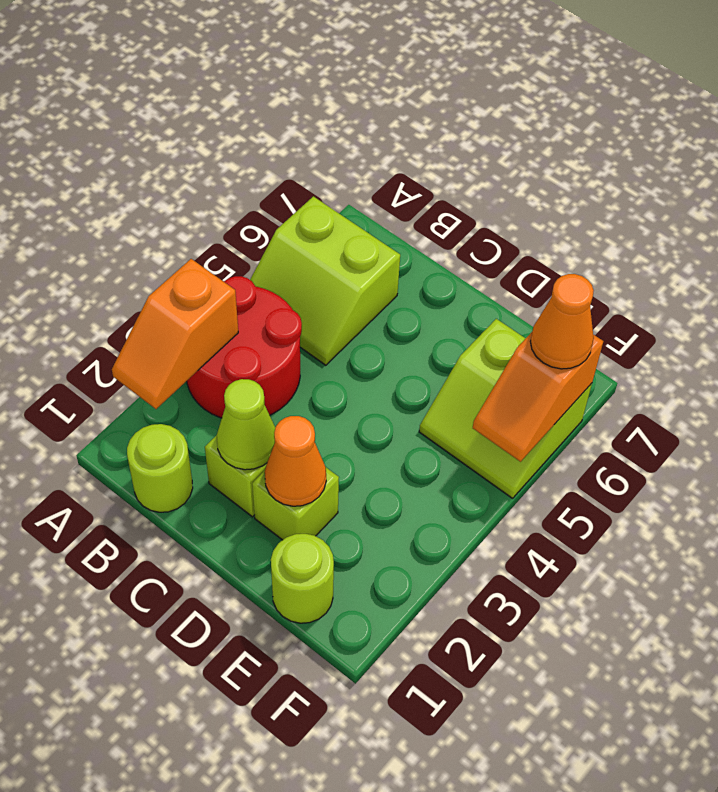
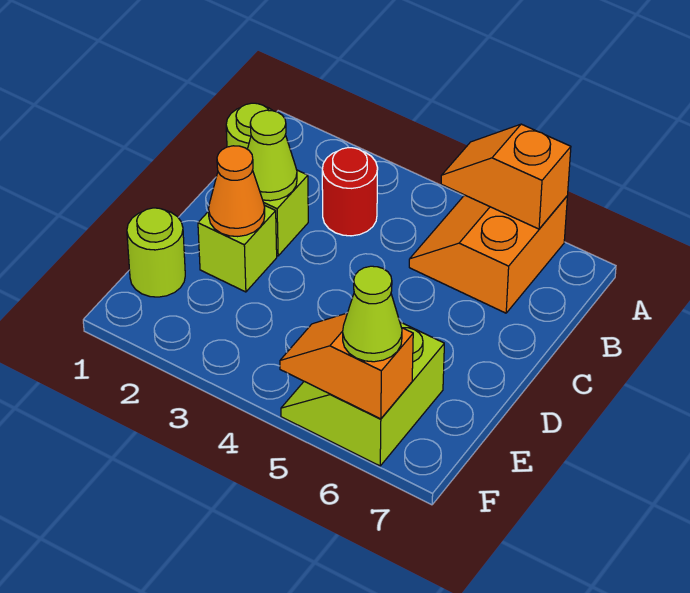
orange slope A2:A3 level 2 top 3 -> orange slope A5:A6 level 2 top 6
red round brick A3:B4 level 1 -> red round brick B3 level 1
lime slope A5:B6 level 1 top 6 -> orange slope A5:B6 level 1 top 6
orange cone F6 level 3 -> lime cone F6 level 3

